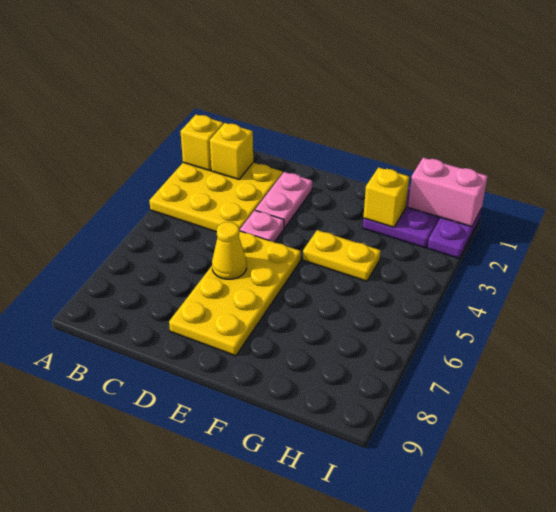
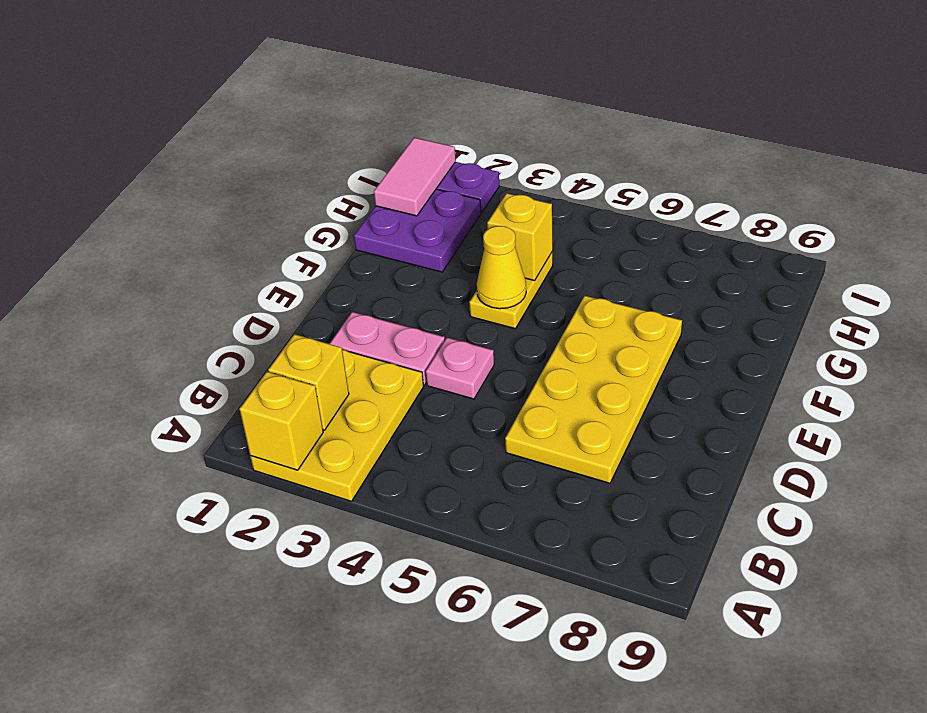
yellow plate A2:C4 level 1 -> yellow plate A2:C3 level 1
yellow plate D5:E8 level 1 -> yellow plate C6:F7 level 1
yellow cone D6 level 2 -> yellow cone F4 level 2
yellow brick G2 level 2 -> yellow brick G4 level 2
pink brick H1:I1 level 2 -> pink tile H1:I1 level 2

